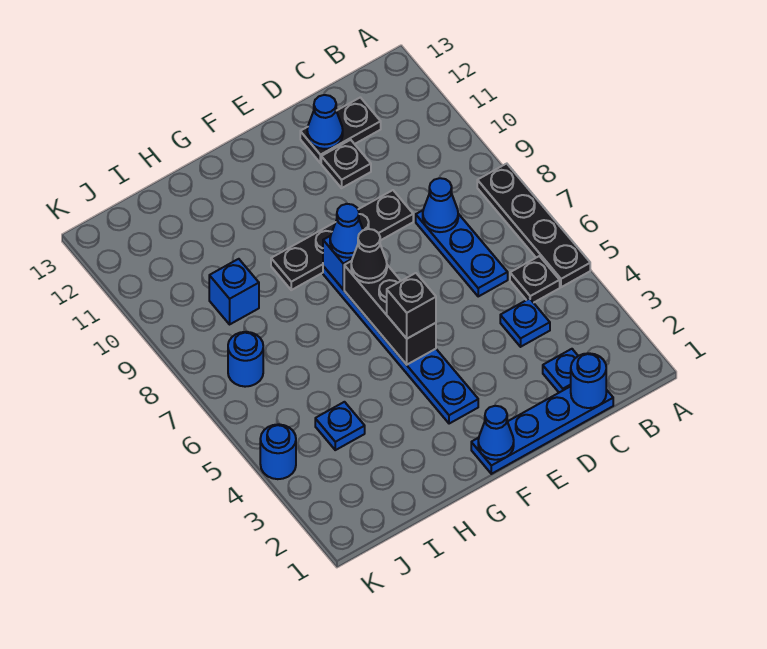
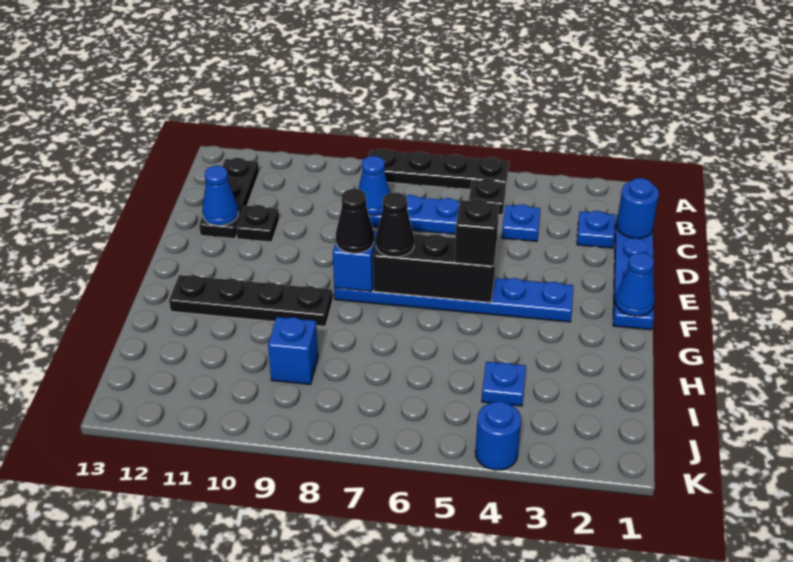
black plate C12:D12 level 1 -> black plate B12:D12 level 1
black plate D9:G9 level 1 -> black plate G9:G12 level 1
blue cone F8 level 3 -> black cone F8 level 3
blue round brick J7 level 1 -> none

